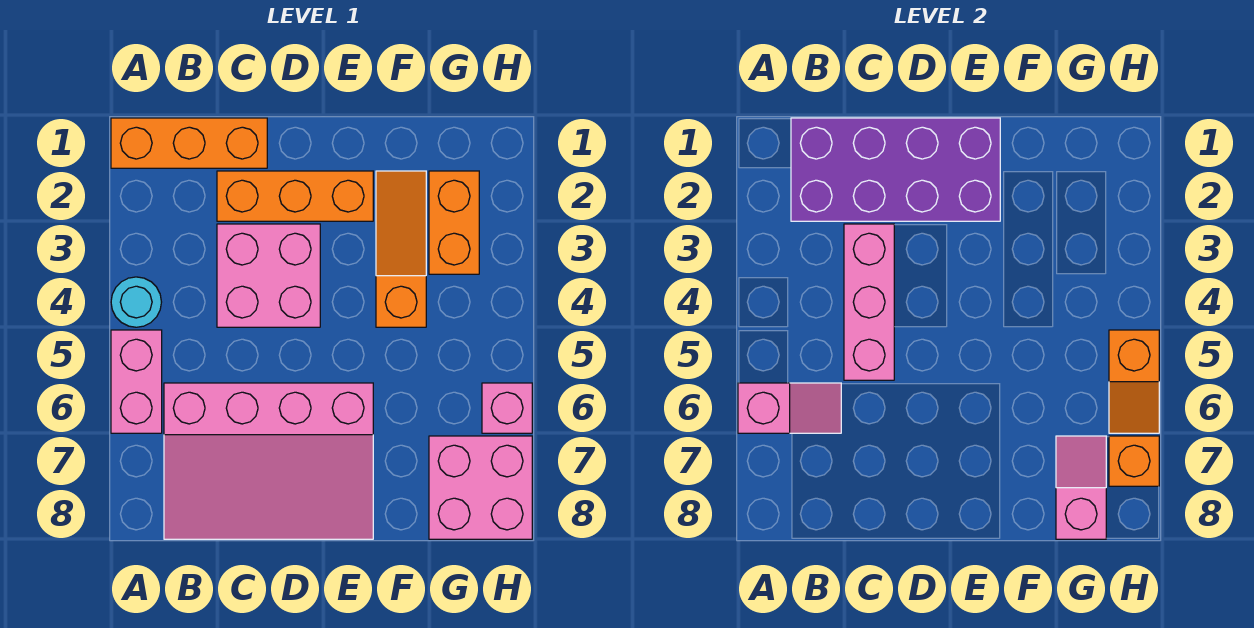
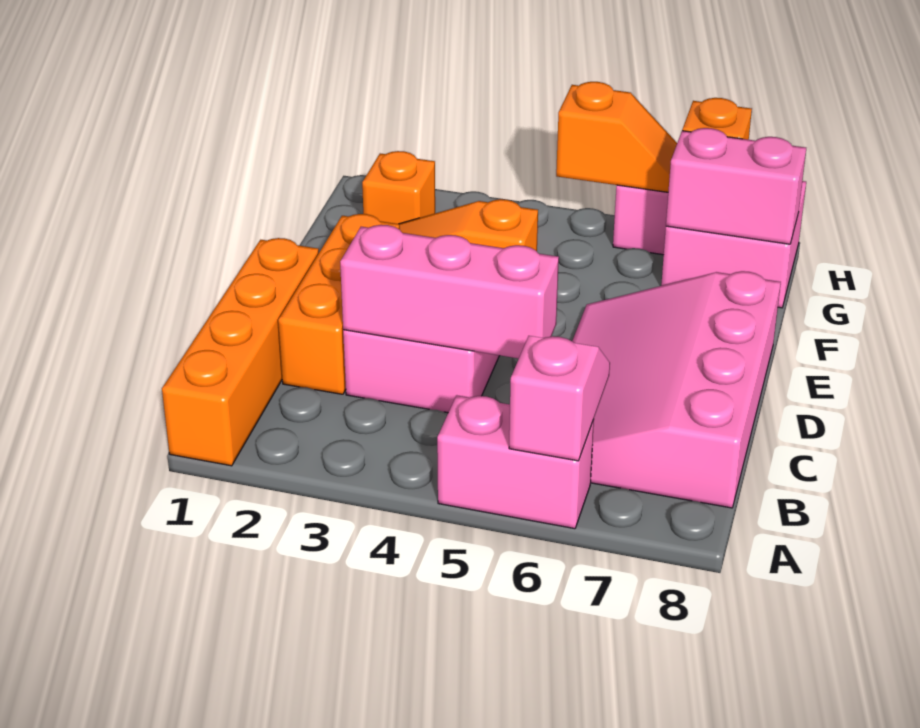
orange brick A1:C1 level 1 -> orange brick A1:D1 level 1
cyan round brick A4 level 1 -> none
purple brick B1:E2 level 2 -> none
pink slope B6:E8 level 1 top 6 -> pink slope B6:E8 level 1 top 8
orange brick G2:G3 level 1 -> orange brick G2 level 1
pink slope G7:G8 level 2 top 8 -> pink brick G7:G8 level 2

